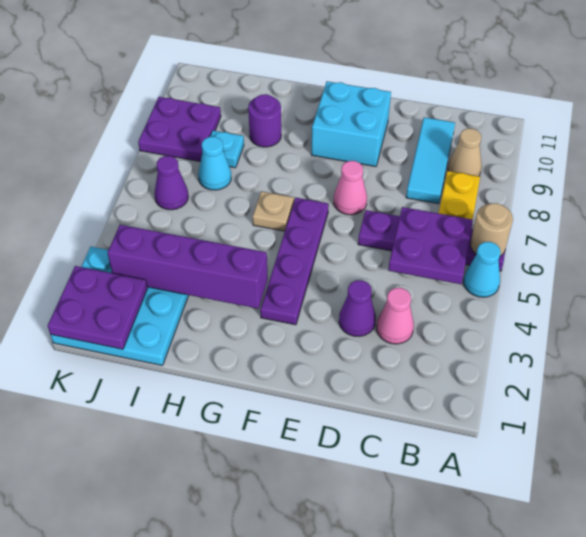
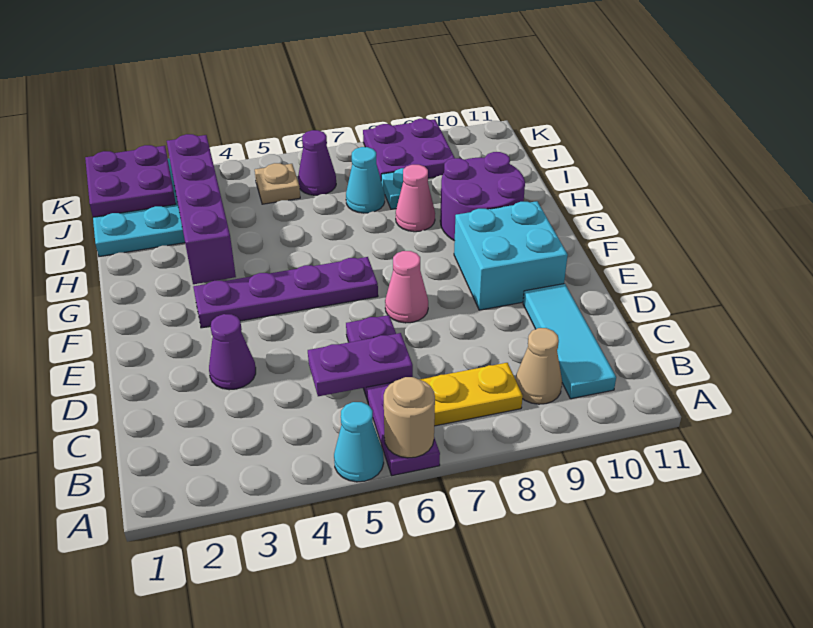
purple plate B5:C6 level 2 -> purple plate C5:C6 level 2
pink cone C3 level 1 -> pink cone H8 level 1
cyan tile C8:C10 level 1 -> cyan tile B10:D10 level 1
tan plate G6 level 1 -> tan plate J5 level 1
purple round brick H9 level 1 -> purple round brick G9:H10 level 1

